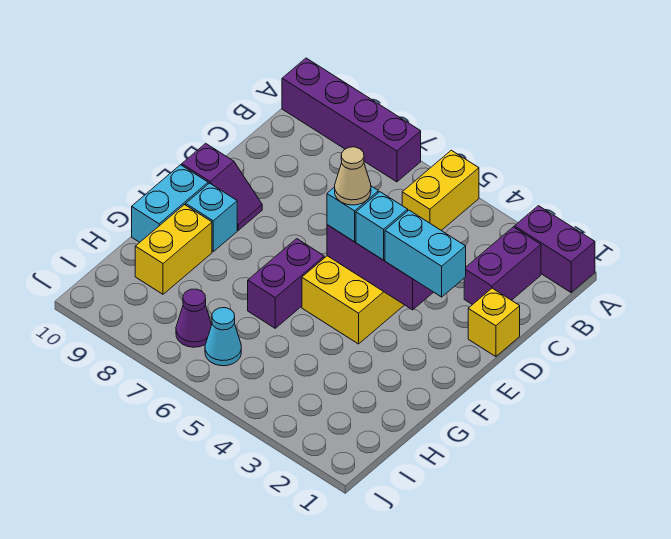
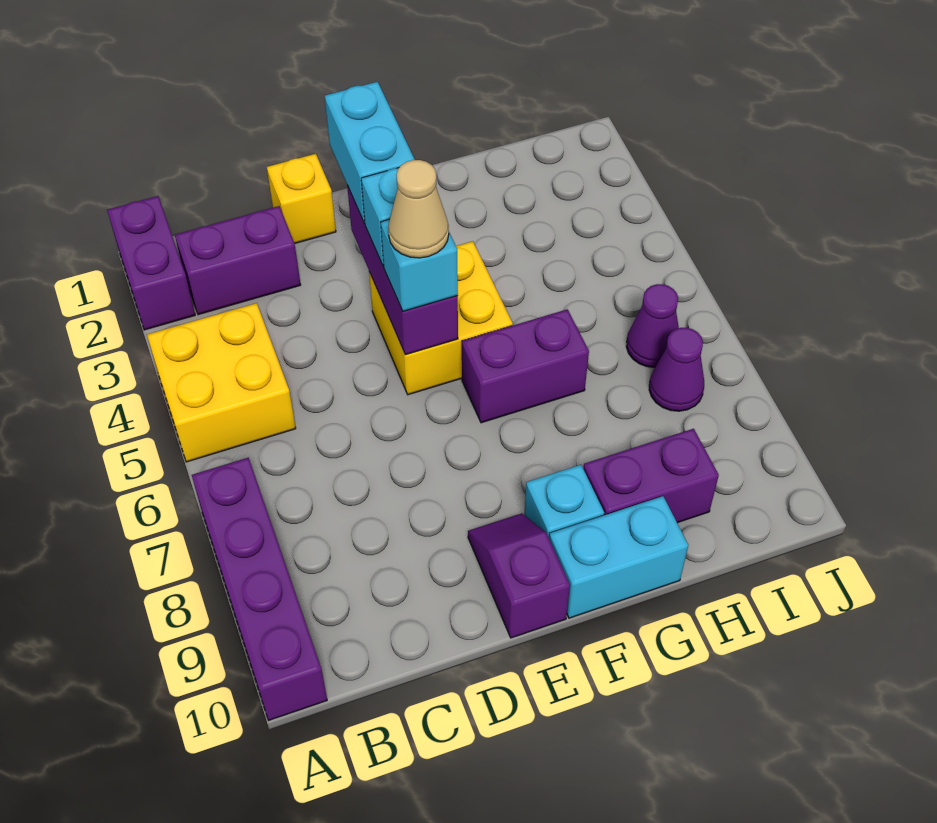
yellow brick A5:B5 level 1 -> yellow brick A4:B5 level 1
yellow brick G9:H9 level 1 -> purple brick G9:H9 level 1
cyan cone I6 level 1 -> purple cone I6 level 1

